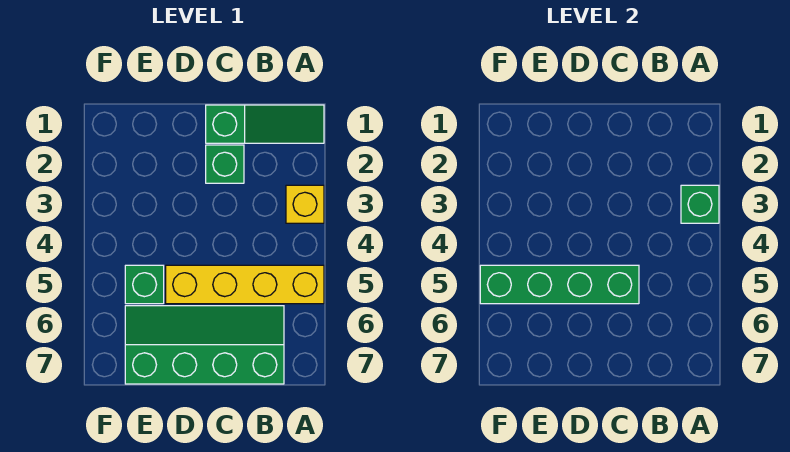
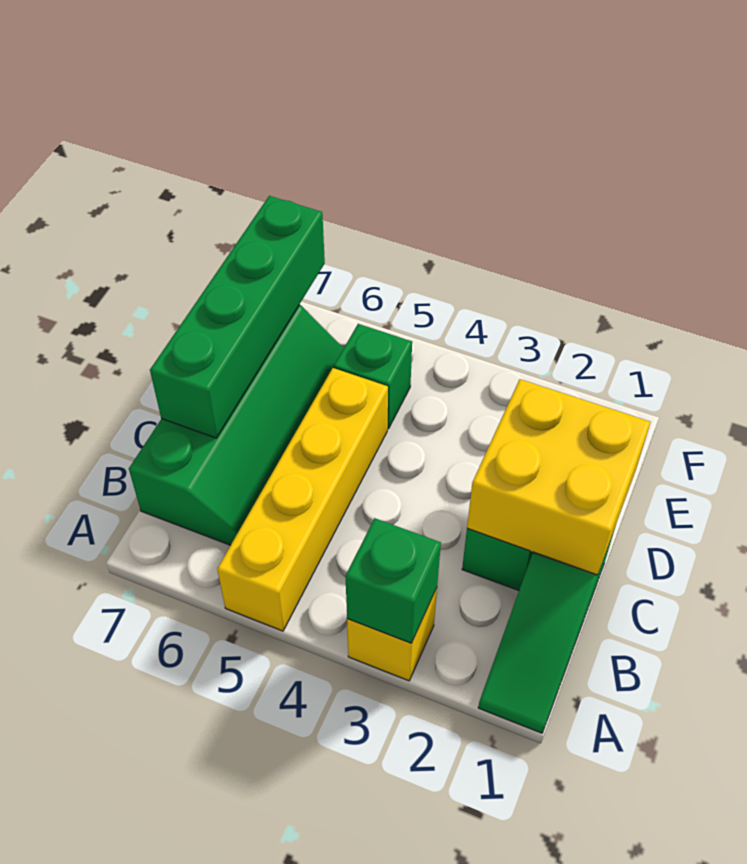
none -> yellow brick C1:D2 level 2
green brick C5:F5 level 2 -> green brick C7:F7 level 2

